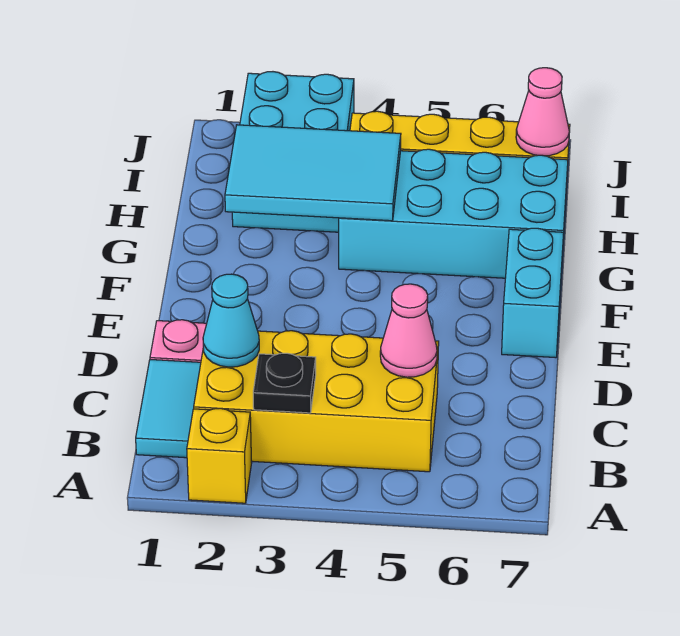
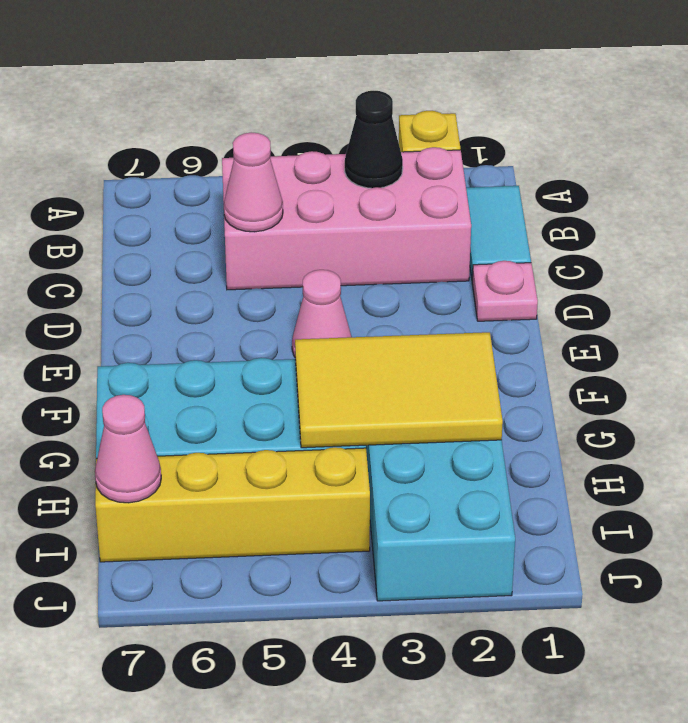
yellow brick B2:C5 level 1 -> pink brick B2:C5 level 1
black plate B3 level 2 -> black cone B3 level 2
cyan cone C2 level 2 -> none
none -> pink cone E4 level 1
cyan brick E7:F7 level 1 -> none
cyan tile G2:H4 level 2 -> yellow tile G2:H4 level 2

